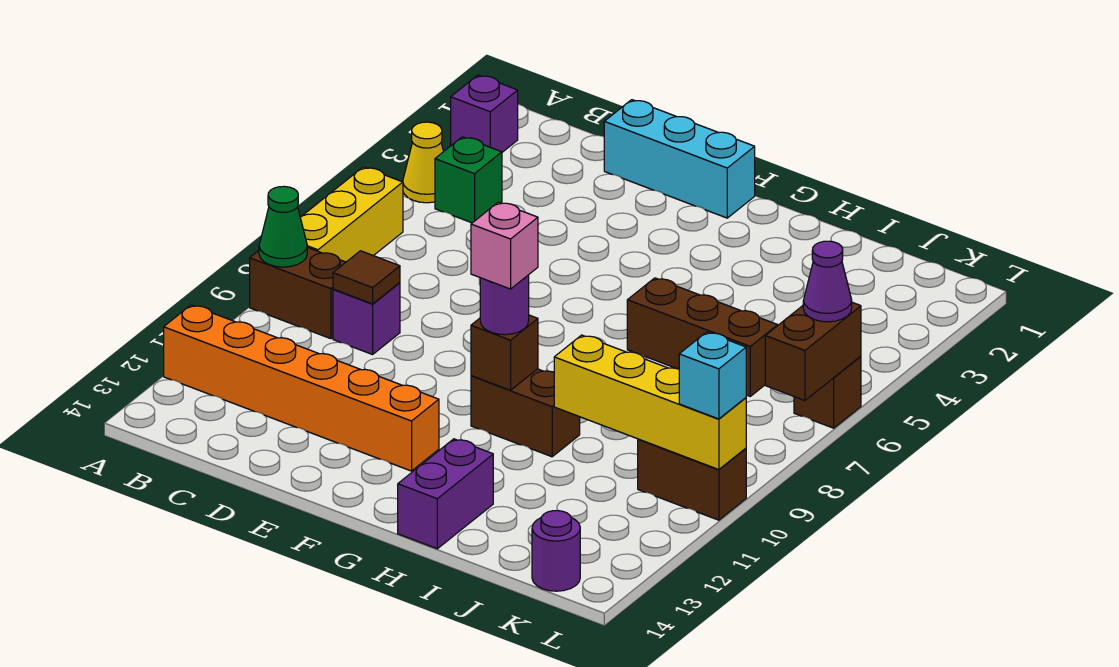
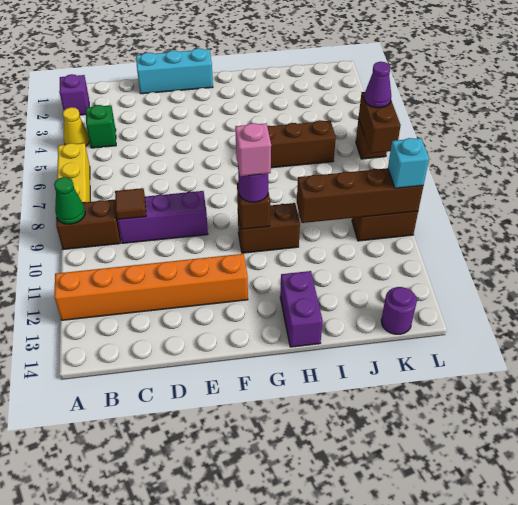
purple brick C9 level 1 -> purple brick C9:E9 level 1
yellow brick I10:L10 level 2 -> brown brick I10:L10 level 2

